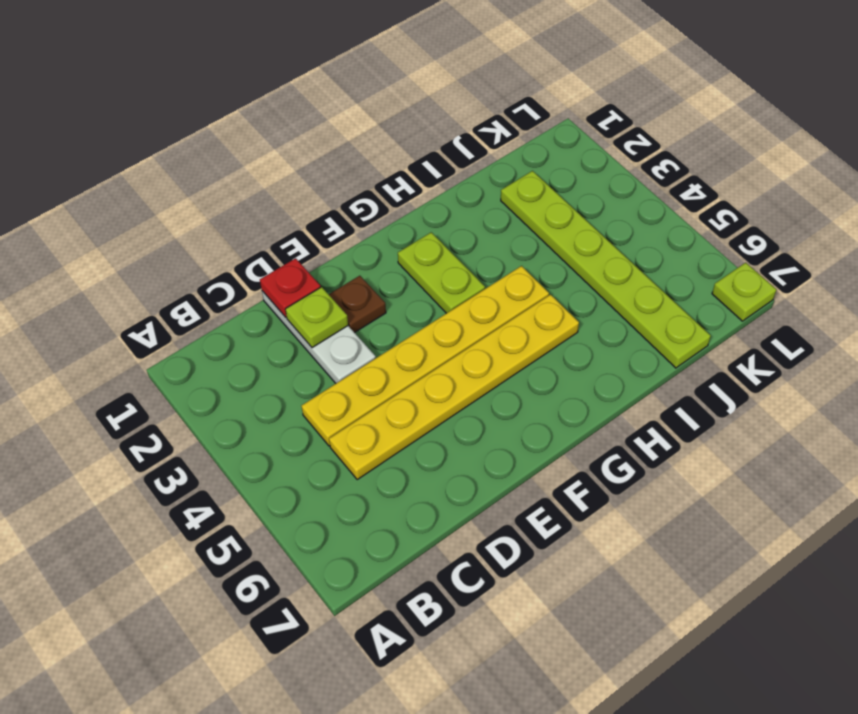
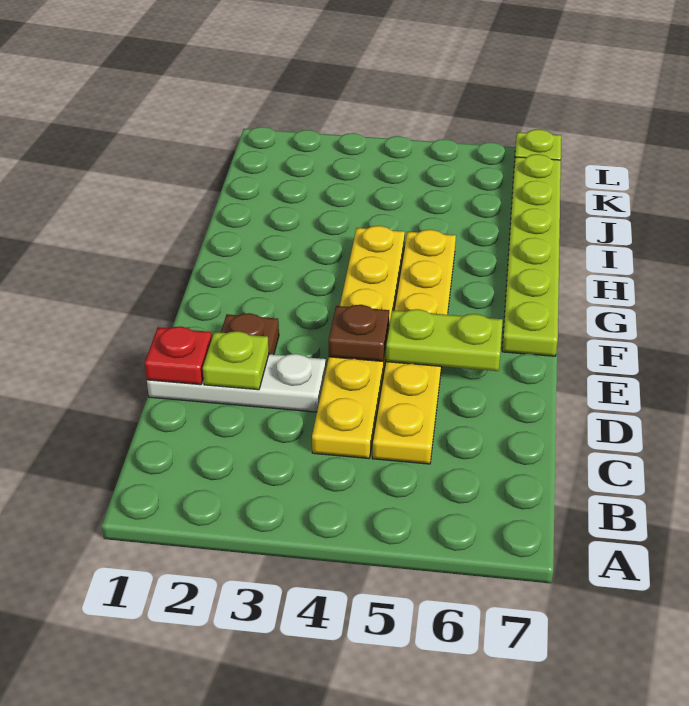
none -> brown plate E4 level 2
lime plate G2:G3 level 1 -> lime plate E5:E6 level 2
lime plate J2:J7 level 1 -> lime plate F7:K7 level 1

